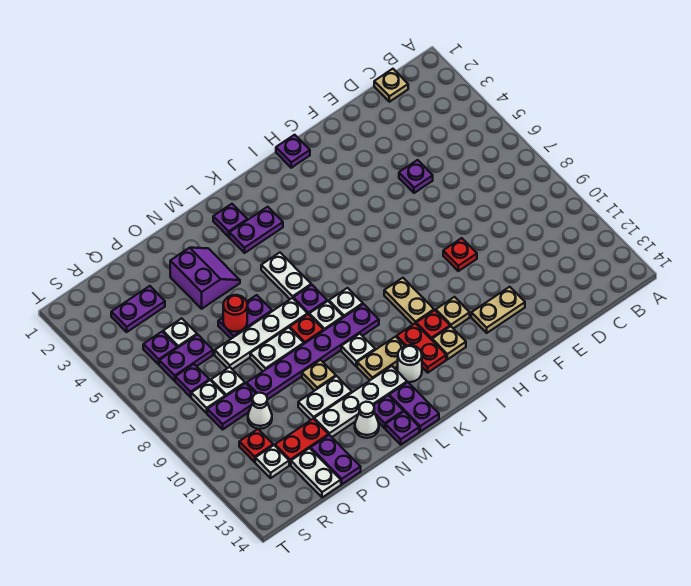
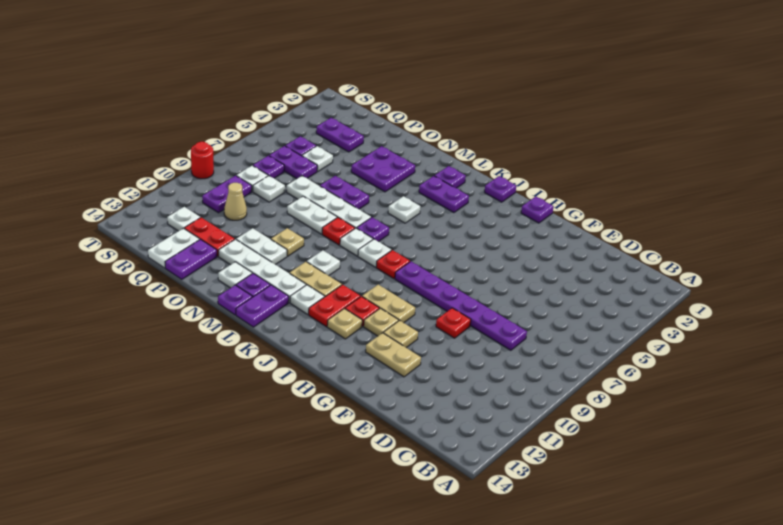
tan plate C1 level 1 -> tan plate G11 level 1
purple plate E5 level 1 -> purple plate J1 level 1
tan plate I9:I10 level 1 -> tan plate H10:I10 level 1
purple plate K9:P9 level 1 -> purple plate D8:I8 level 1
white round brick K12 level 1 -> white plate K12 level 1
white plate L5:L6 level 1 -> white plate L5 level 1
purple slope N3:O4 level 1 top O -> purple plate N3:O4 level 1
white cone N13 level 1 -> white plate N13 level 1
red round brick O6 level 2 -> red round brick T9 level 1
purple plate Q9:R9 level 1 -> purple plate R9:R10 level 1
white cone Q10 level 1 -> tan cone Q10 level 1
red plate R11 level 1 -> red plate J8 level 1

